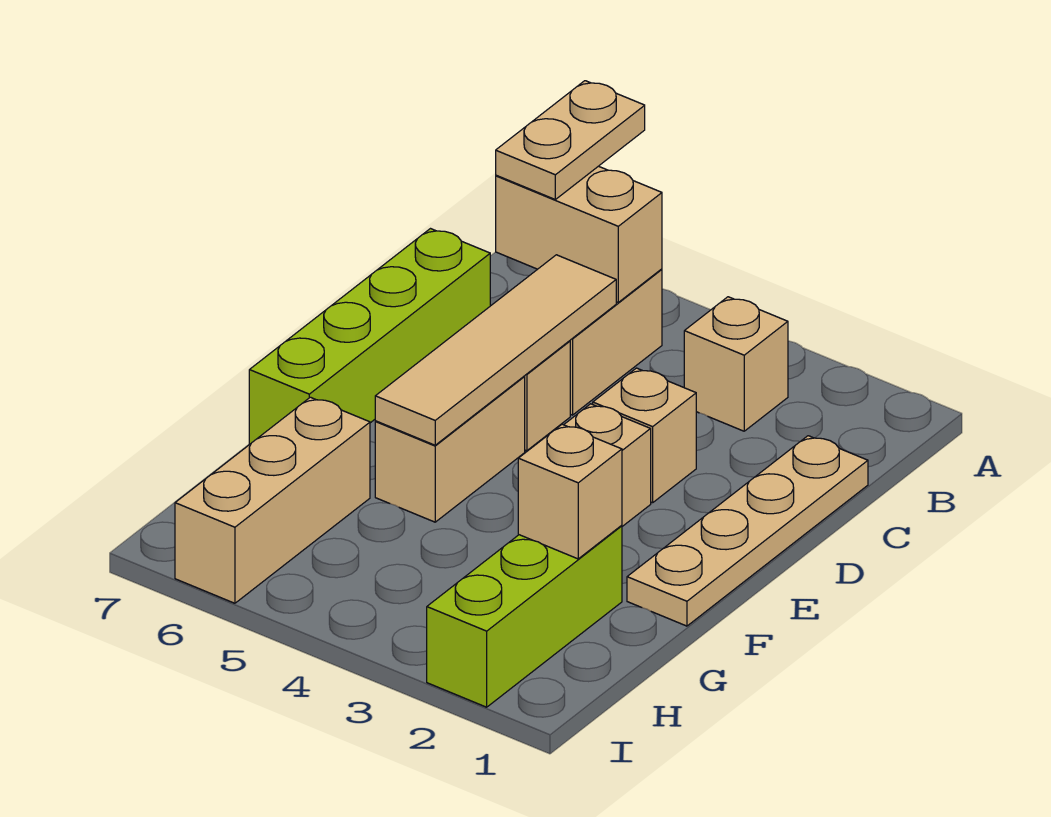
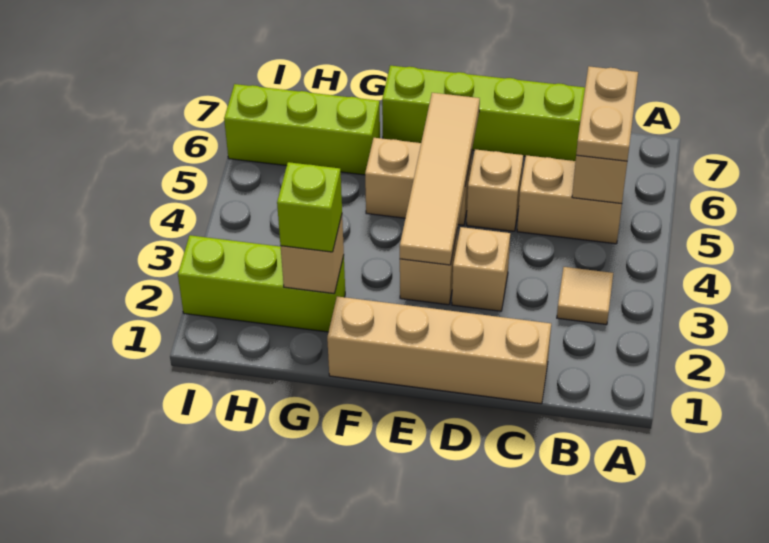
tan plate A6:B6 level 3 -> tan plate B5:B6 level 3
tan brick B3 level 1 -> tan tile B3 level 1
tan plate C1:F1 level 1 -> tan brick C1:F1 level 1
tan tile C5:F5 level 2 -> tan tile E3:E6 level 2
none -> lime brick G2 level 3
tan brick G6:I6 level 1 -> lime brick G6:I6 level 1

